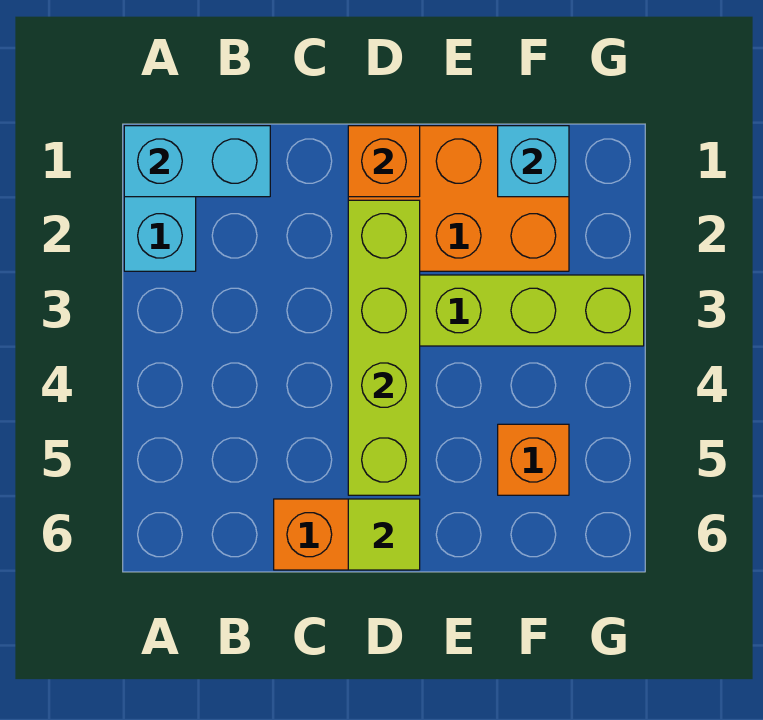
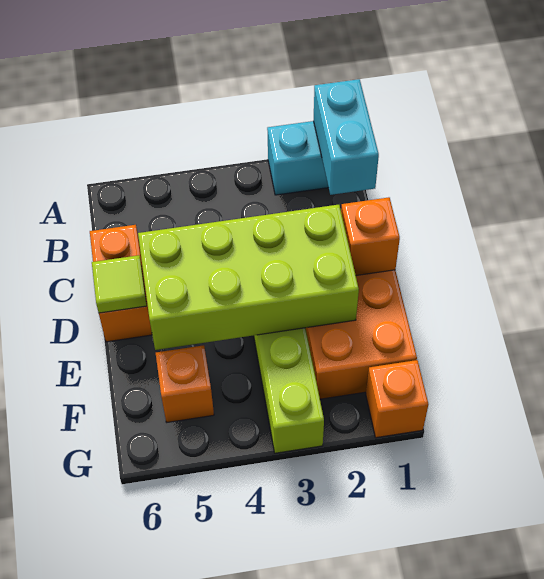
lime brick D2:D5 level 2 -> lime brick D2:E5 level 2
cyan brick F1 level 2 -> none
none -> orange brick G1 level 1

